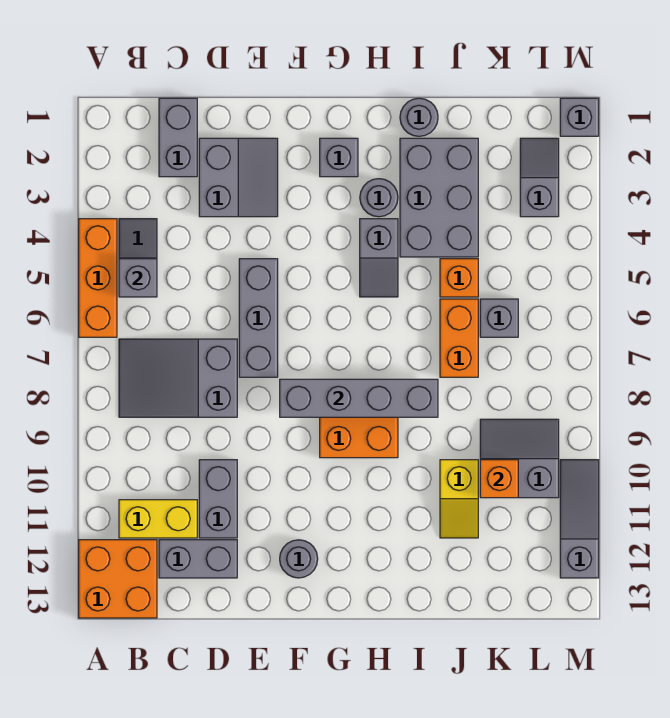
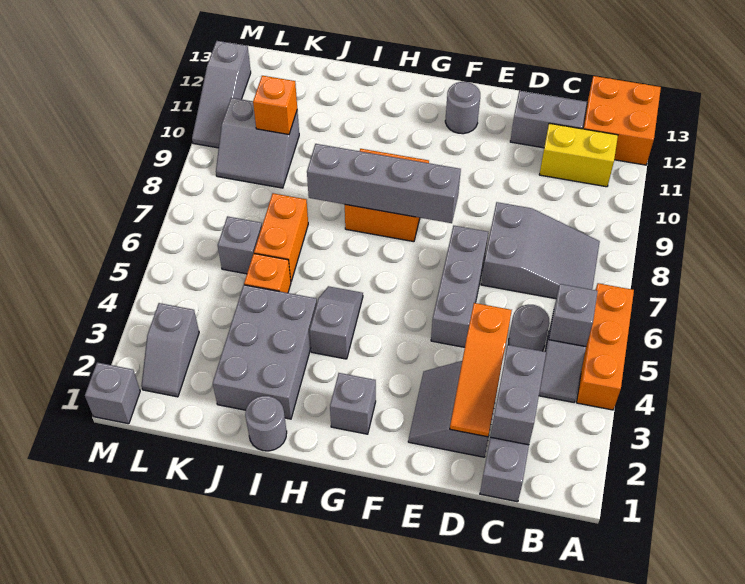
none -> orange slope D2:D4 level 2 top 4
grey brick D10:D11 level 1 -> grey brick C2:C3 level 2
grey round brick H3 level 1 -> grey round brick C5 level 1
yellow slope J10:J11 level 1 top 10 -> none

